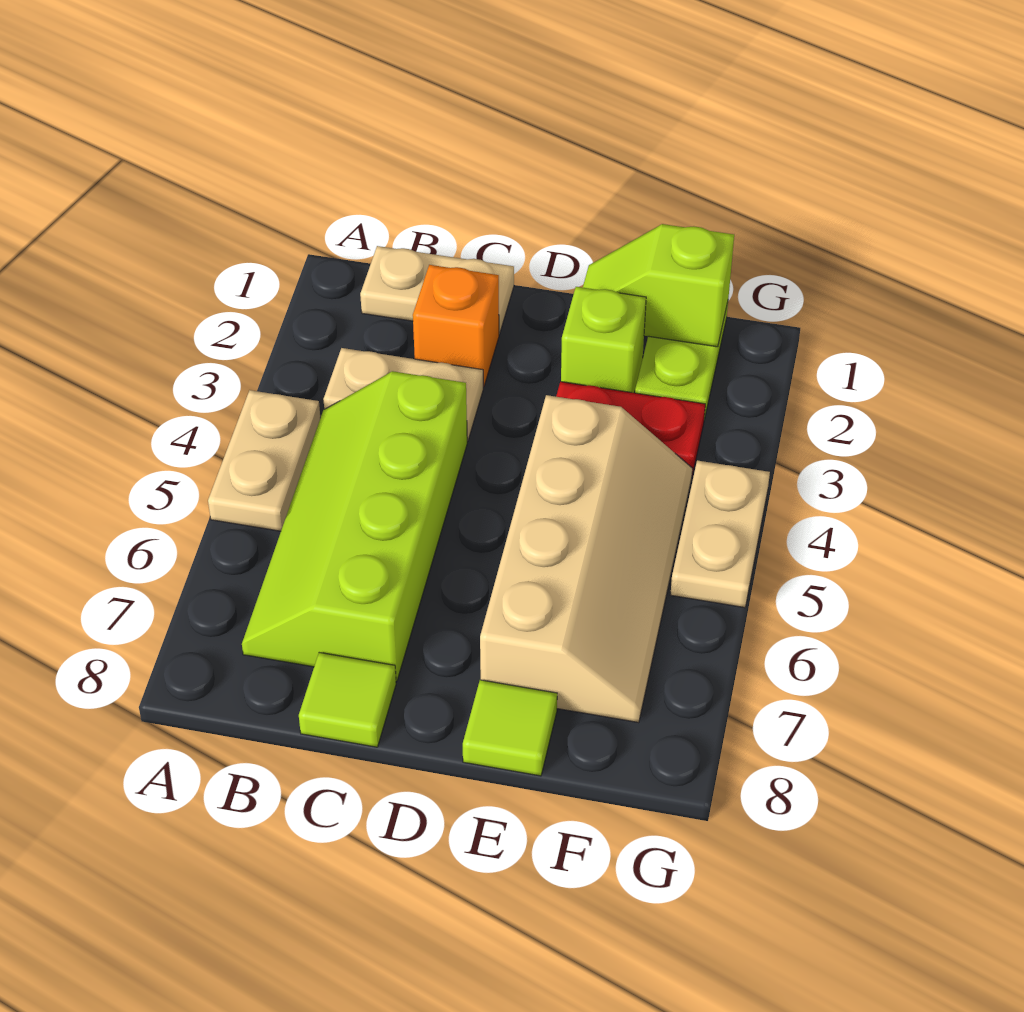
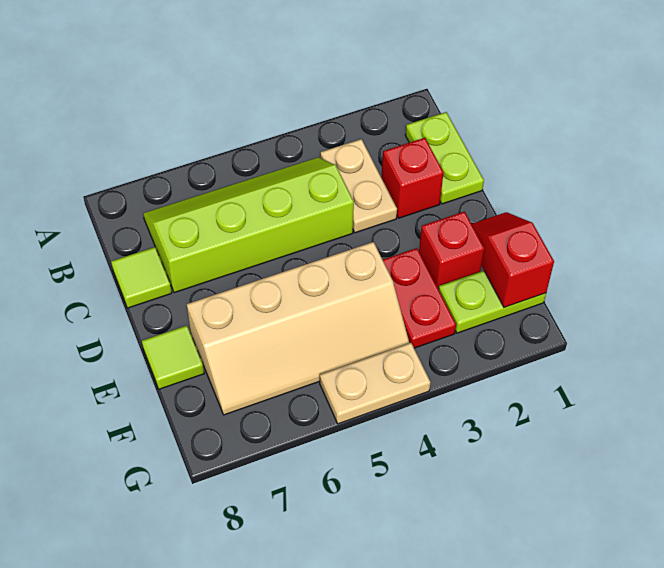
tan plate A4:A5 level 1 -> none
tan plate B1:C1 level 1 -> lime plate B1:C1 level 1
orange brick C2 level 1 -> red brick C2 level 1
lime slope E1:F1 level 2 top F -> red slope E1:F1 level 2 top F
lime brick E2 level 1 -> red brick E2 level 1

